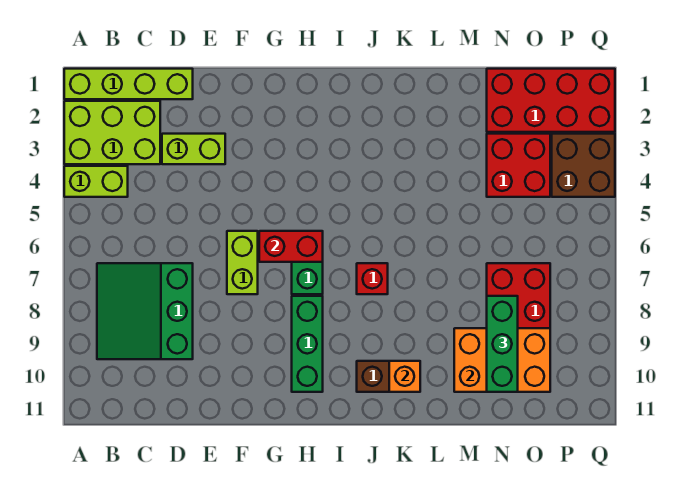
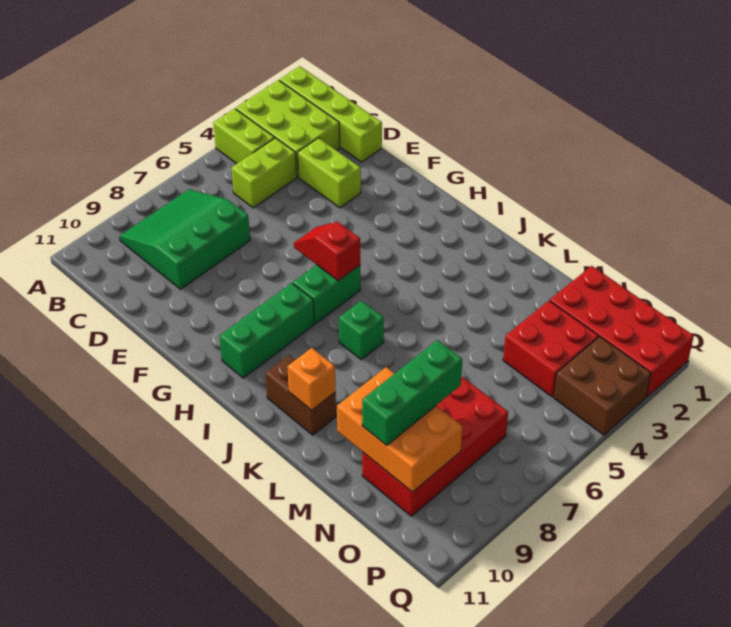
lime brick F6:F7 level 1 -> lime brick C4:C5 level 1
red brick G6:H6 level 2 -> red slope G6:H6 level 2 top H
red brick J7 level 1 -> green brick J7 level 1

